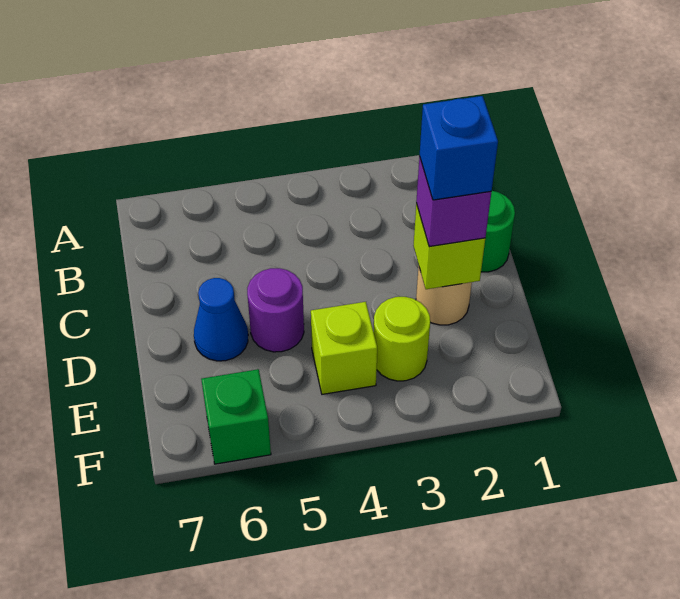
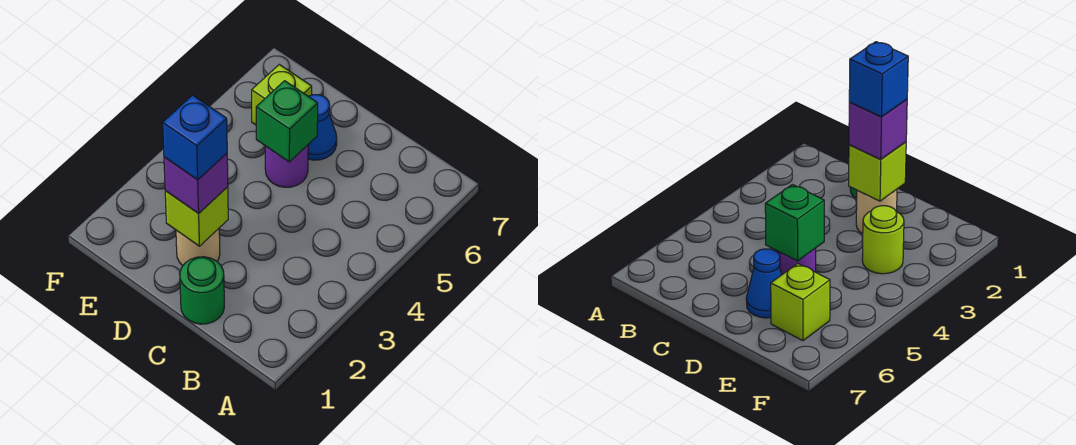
lime brick E4 level 1 -> lime brick E6 level 1
green brick F6 level 1 -> green brick D5 level 2

